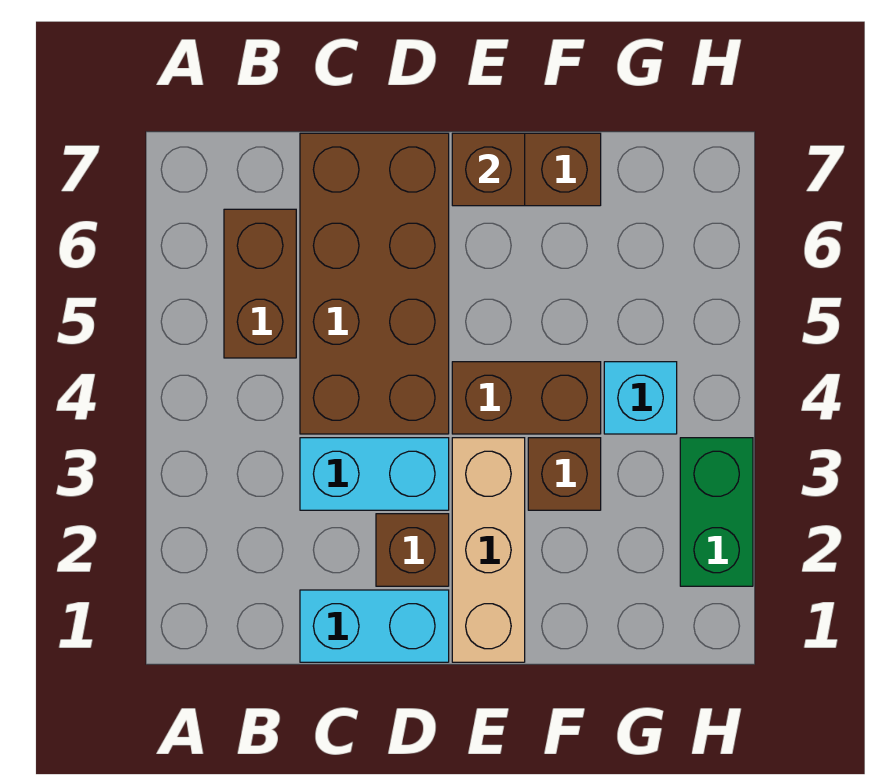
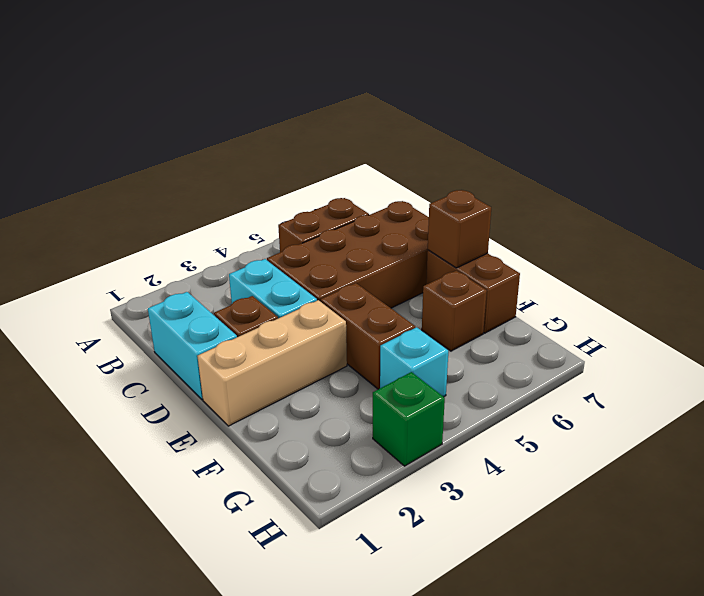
brown brick F3 level 1 -> brown brick F6 level 1
green brick H2:H3 level 1 -> green brick H3 level 1

